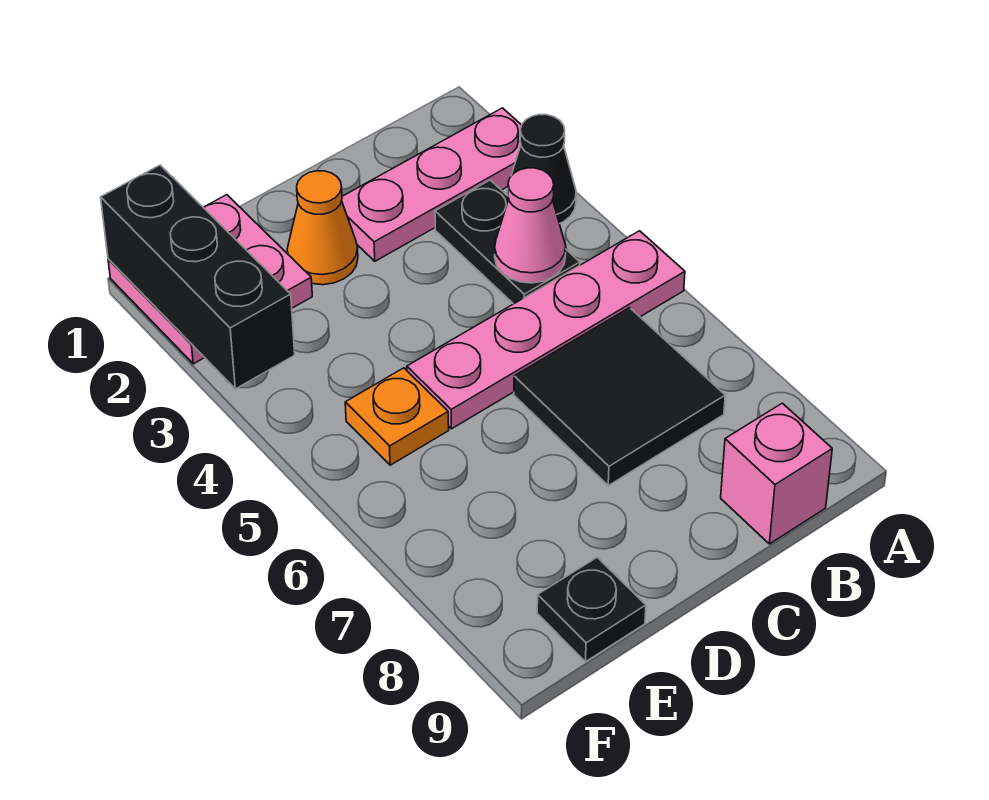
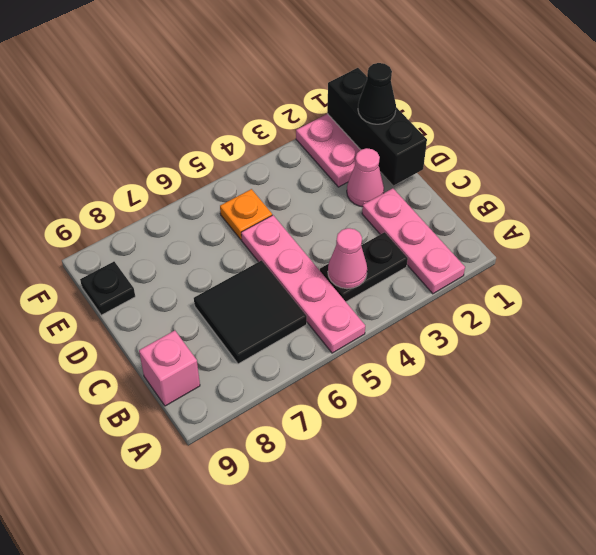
black cone A3 level 1 -> black cone E1 level 3
orange cone D2 level 1 -> pink cone D2 level 1
black brick F1:F3 level 2 -> black brick D1:F1 level 2

